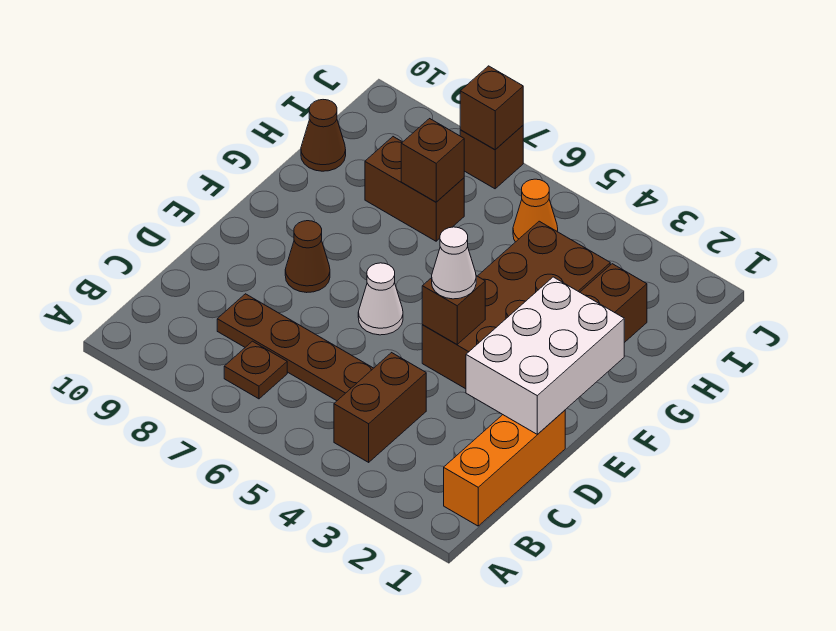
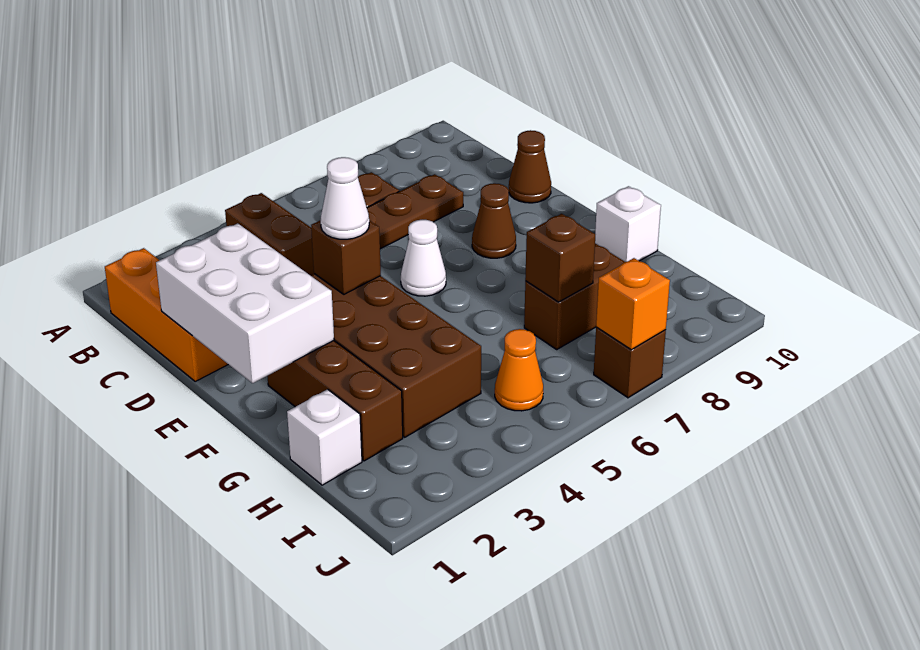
none -> white brick G10 level 1
none -> white brick H1 level 1
brown cone H10 level 1 -> brown cone D10 level 1
brown brick J7 level 2 -> orange brick J7 level 2

